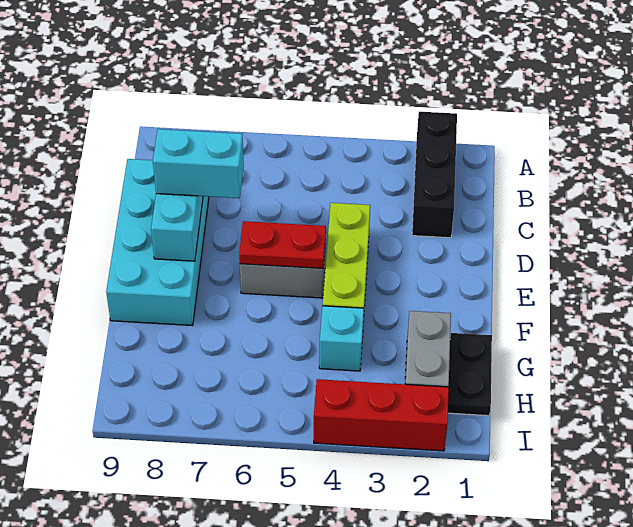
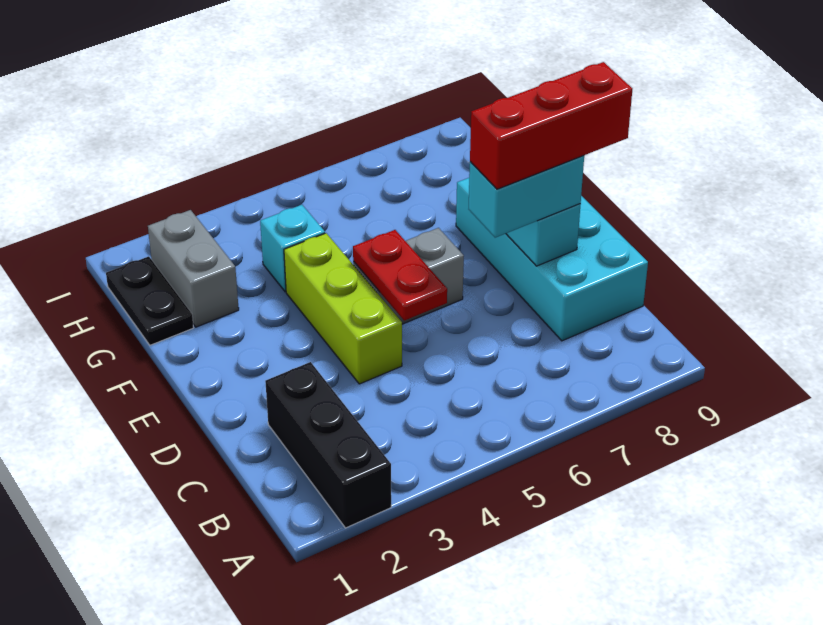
red plate E5:E6 level 2 -> red plate D5:E5 level 2
red brick I2:I4 level 1 -> red brick D7:D9 level 4

